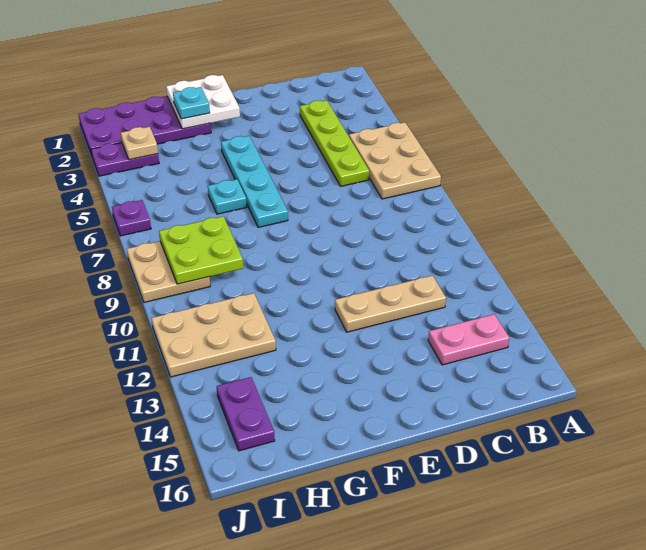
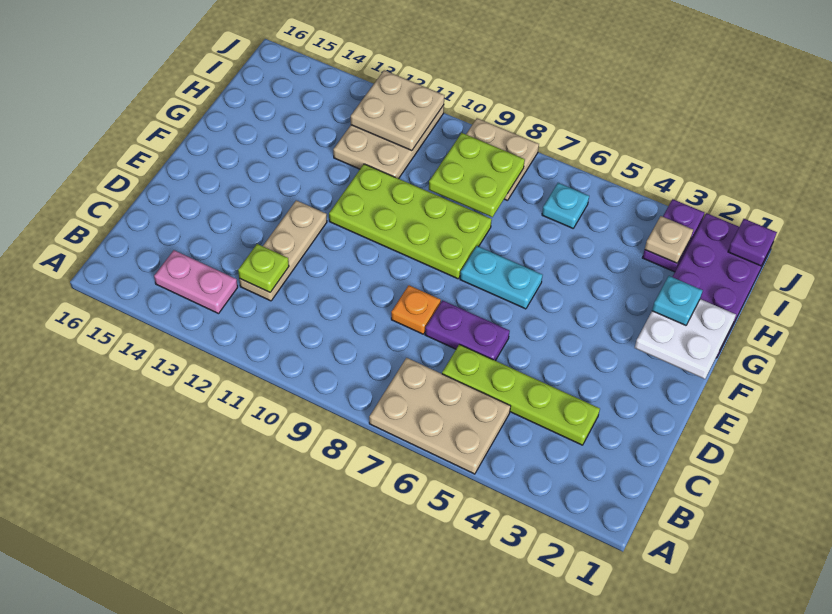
pink plate B14:C14 level 1 -> pink plate B13:B14 level 1
none -> lime plate C12 level 2
none -> orange plate D8 level 1
cyan plate F4:F7 level 1 -> cyan plate F6:F7 level 1
none -> lime plate F8:G11 level 1
cyan plate G6 level 1 -> cyan plate I6 level 1
none -> tan plate I11:J12 level 2
purple plate I14:I15 level 1 -> purple plate D6:D7 level 1
purple plate J6 level 1 -> purple plate J1 level 2

